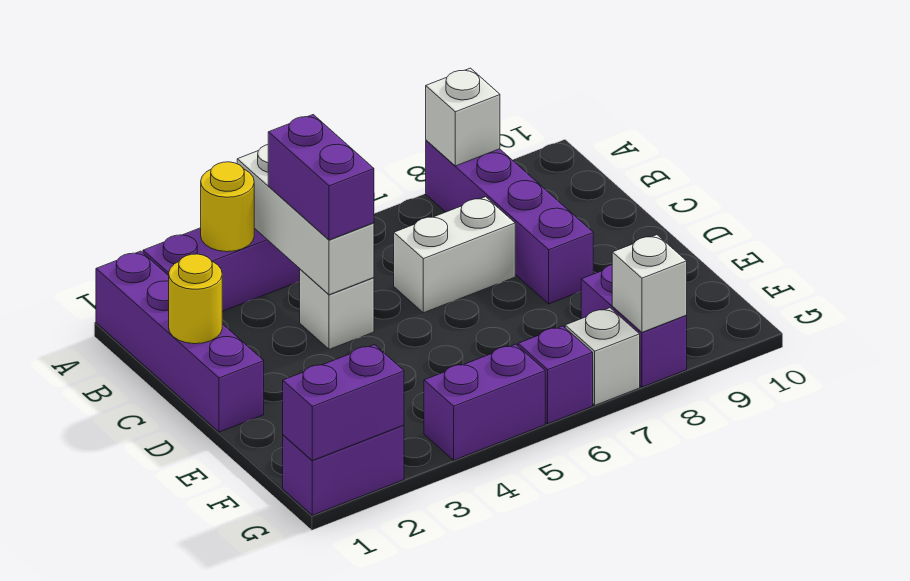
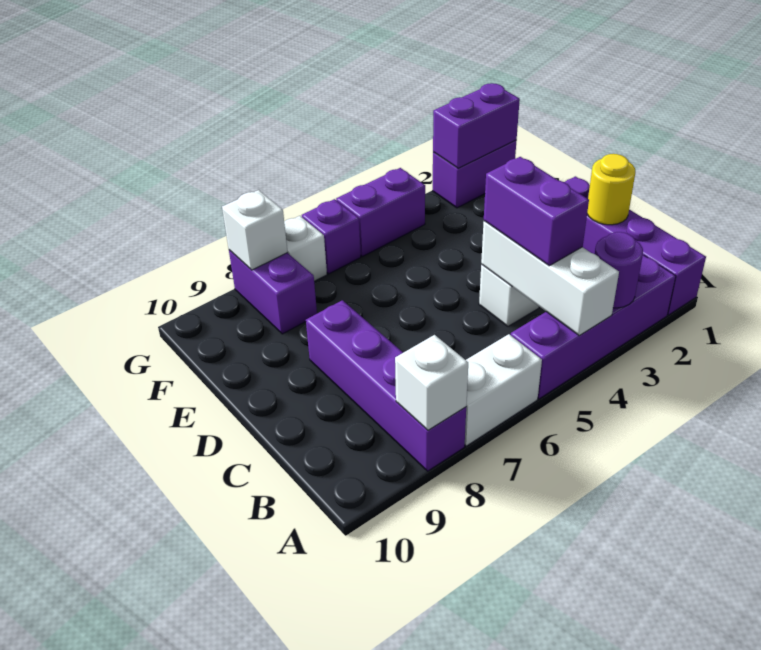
yellow round brick A3 level 2 -> purple round brick A3 level 2
white brick C6:C7 level 1 -> white brick A6:A7 level 1

